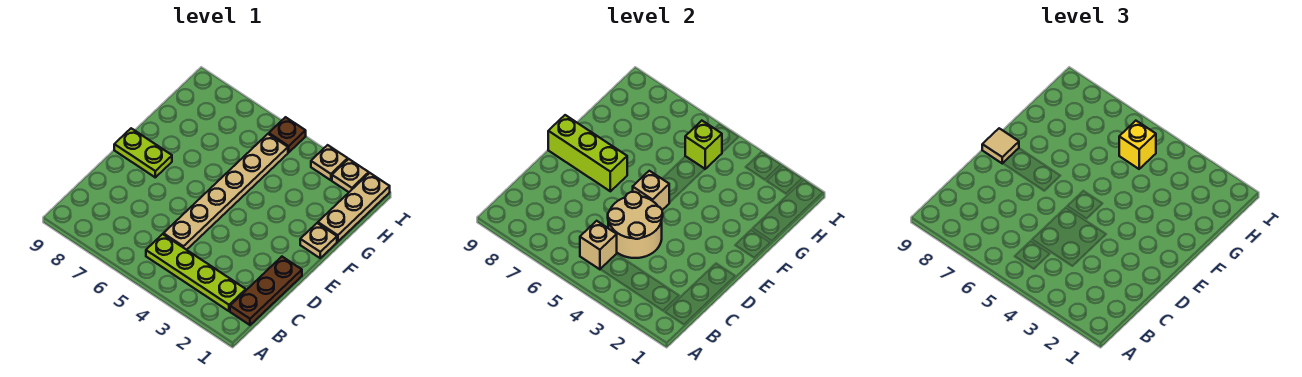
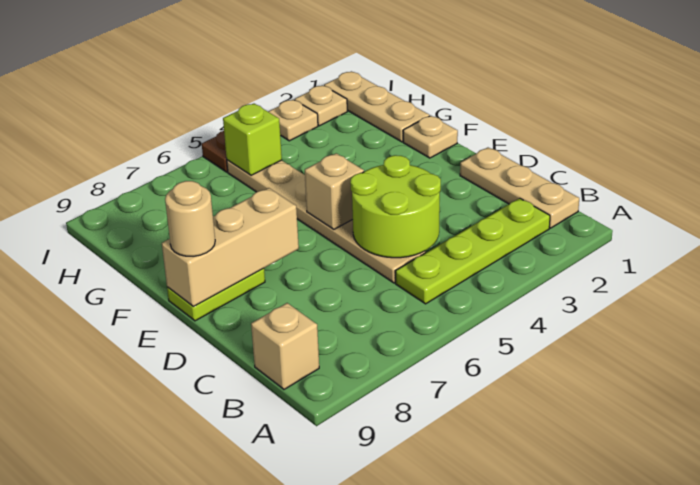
brown plate B1:D1 level 1 -> tan plate B1:D1 level 1
tan brick B5 level 2 -> tan brick B9 level 1
tan round brick C4:D5 level 2 -> lime round brick C4:D5 level 2
lime brick E7:E9 level 2 -> tan brick E7:E9 level 2
tan tile E9 level 3 -> tan round brick E9 level 3
yellow brick H5 level 3 -> none

